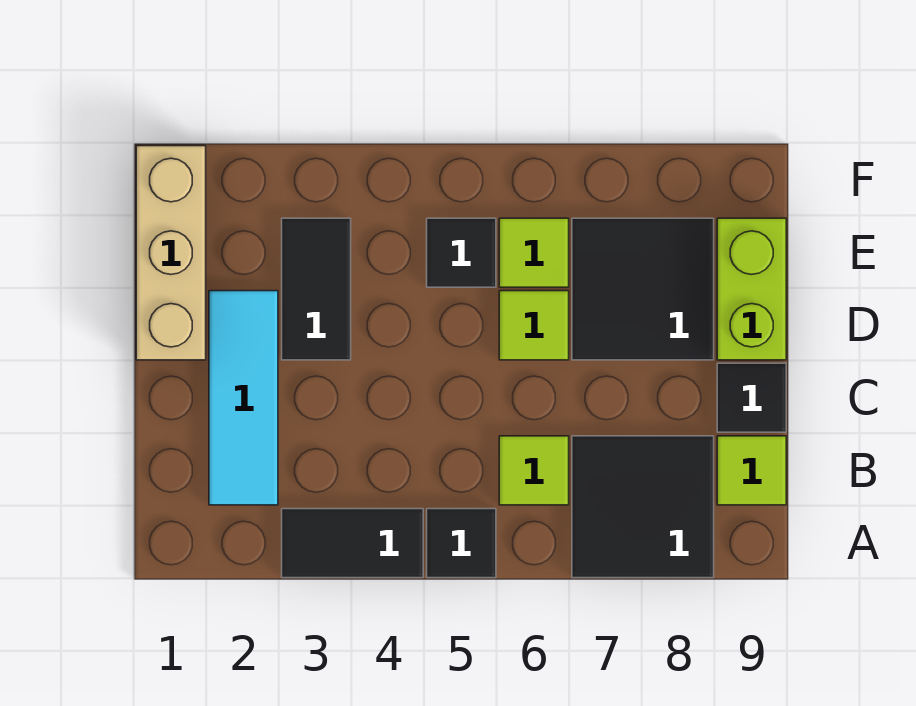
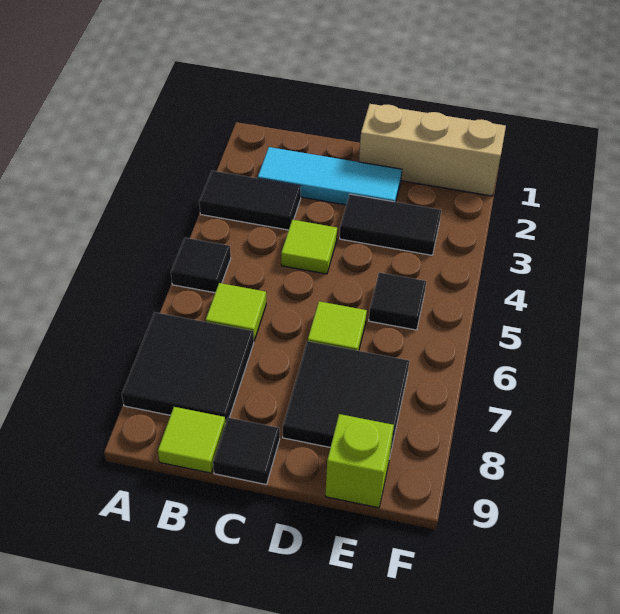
black tile A3:A4 level 1 -> black tile A3:B3 level 1
lime brick D9:E9 level 1 -> lime brick E9 level 1
lime tile E6 level 1 -> lime tile C4 level 1

